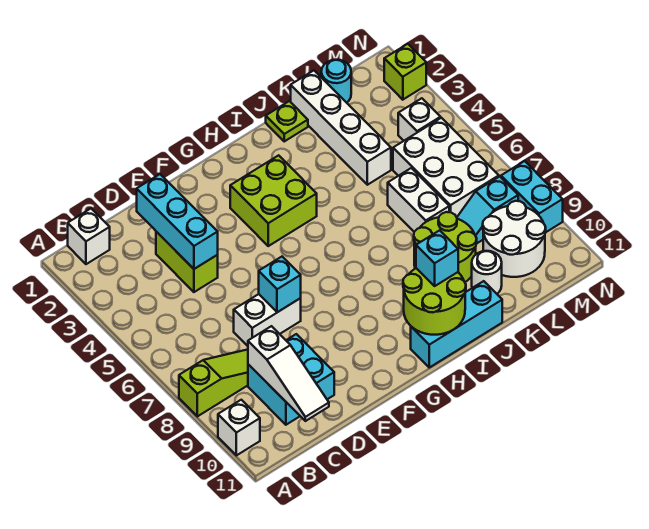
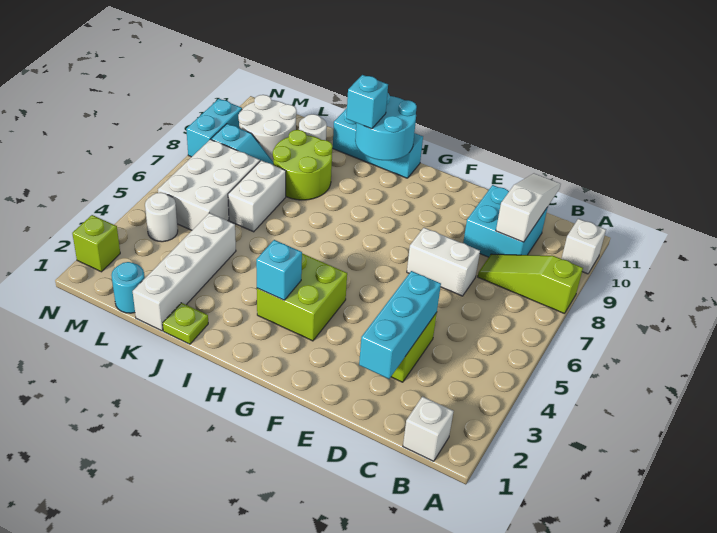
cyan brick E7 level 2 -> cyan brick H3 level 2
lime round brick H10:I11 level 2 -> cyan round brick H10:I11 level 2
white brick M4 level 1 -> white round brick M4 level 1

